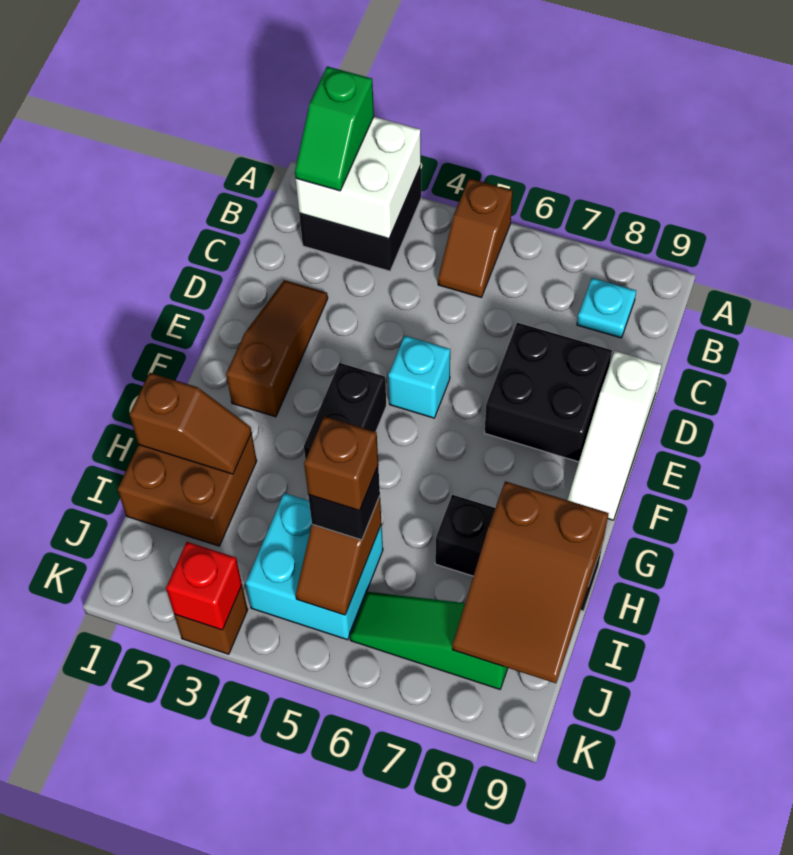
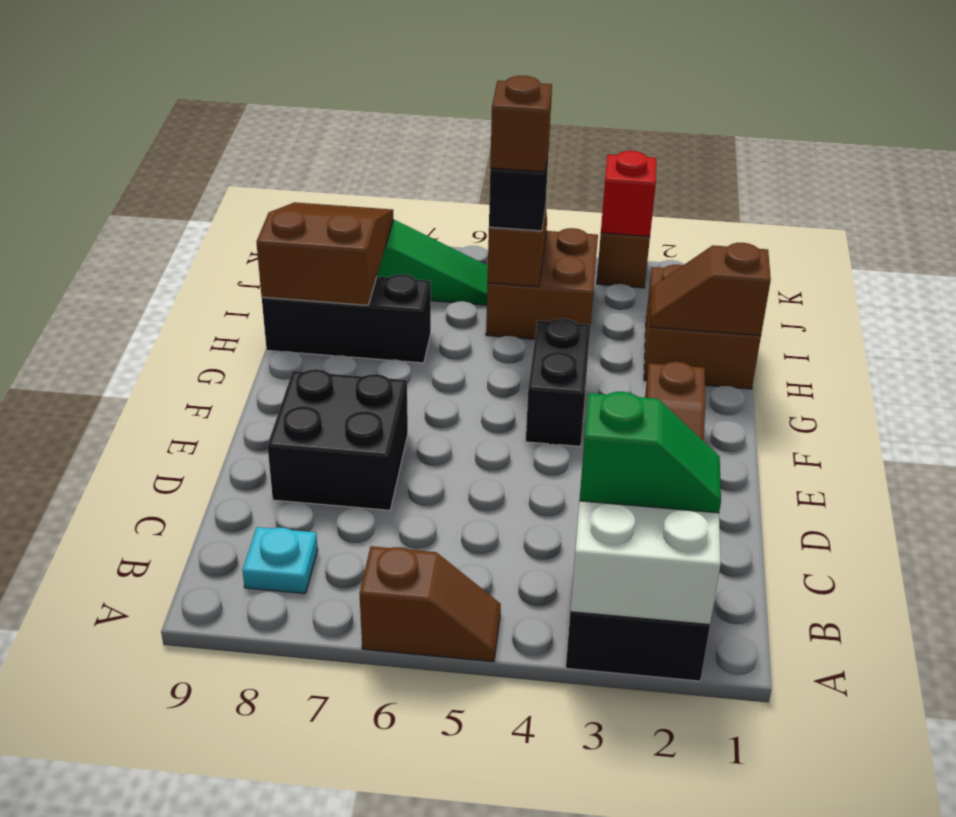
green slope A2:B2 level 3 top A -> green slope B2:B3 level 3 top 3
brown slope A5:B5 level 1 top A -> brown slope A5:A6 level 1 top 6
white slope D9:F9 level 1 top D -> none
cyan brick E5 level 1 -> none
cyan brick I4:J5 level 1 -> brown brick I4:J5 level 1

